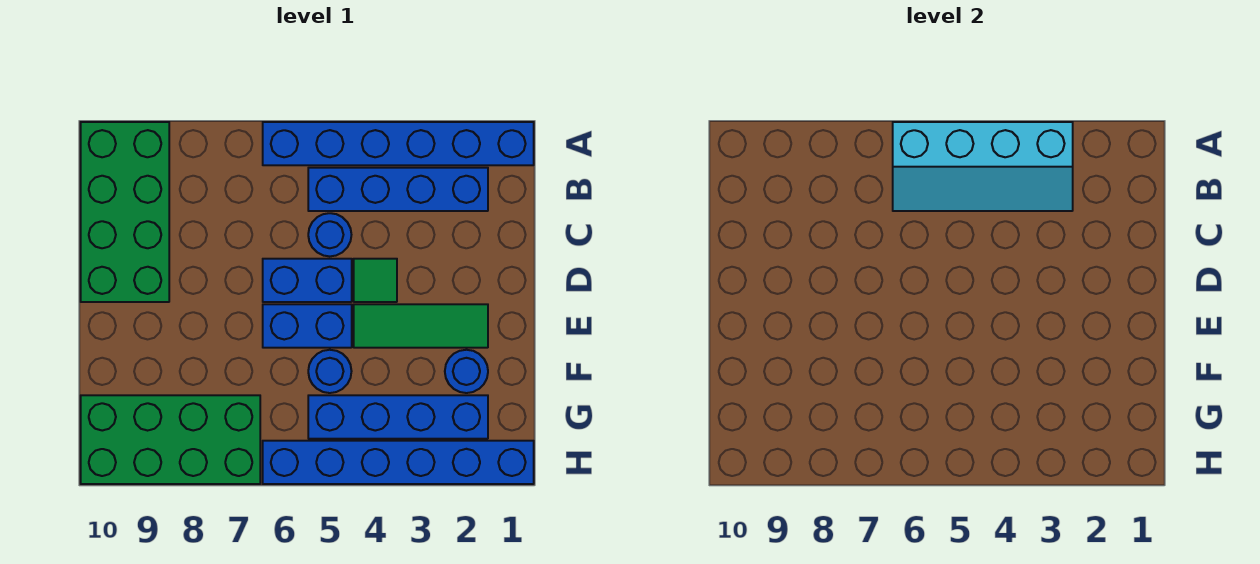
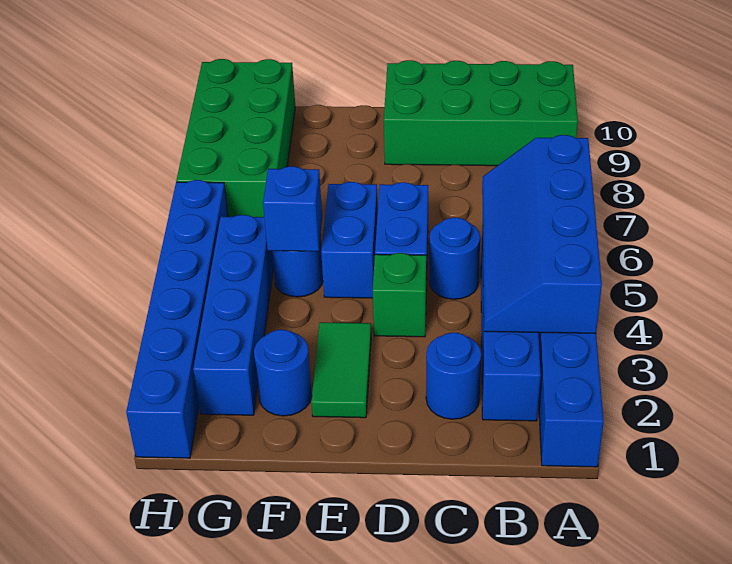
cyan slope A3:B6 level 2 top A -> blue slope A3:B6 level 2 top A
none -> blue round brick C2 level 1
green tile D4 level 1 -> green brick D4 level 1
green tile E2:E4 level 1 -> green tile E2:E3 level 1
none -> blue brick F5 level 2

